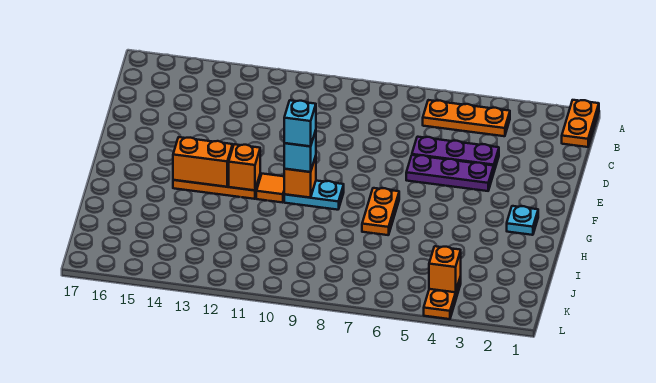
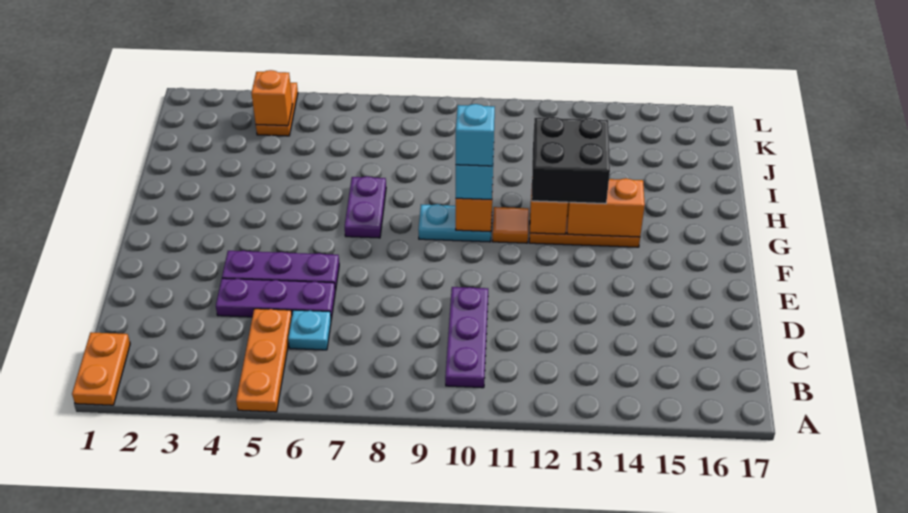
orange plate B4:B6 level 1 -> orange plate A5:C5 level 1
none -> purple plate B10:D10 level 1
cyan plate G2 level 1 -> cyan plate C6 level 1
orange plate G7:H7 level 1 -> purple plate G7:H7 level 1
none -> black brick G12:H13 level 3

